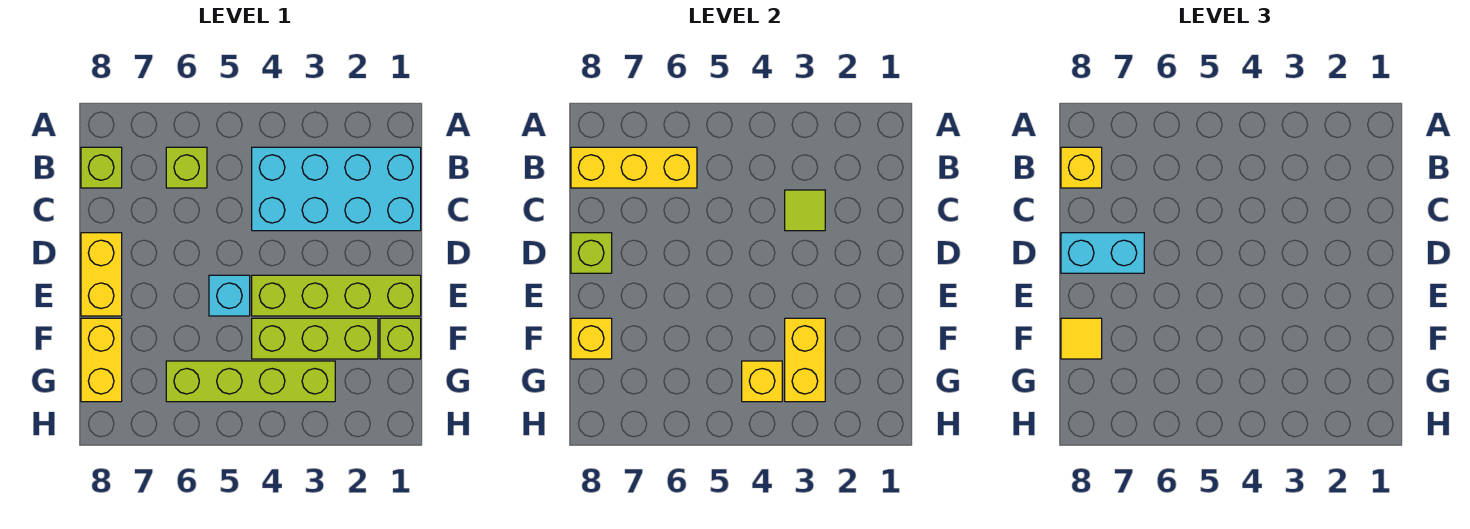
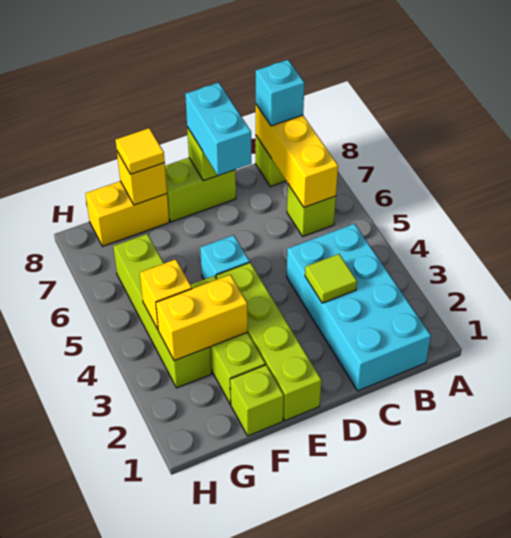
yellow brick B8 level 3 -> cyan brick B8 level 3
yellow brick D8:E8 level 1 -> lime brick D8:E8 level 1

